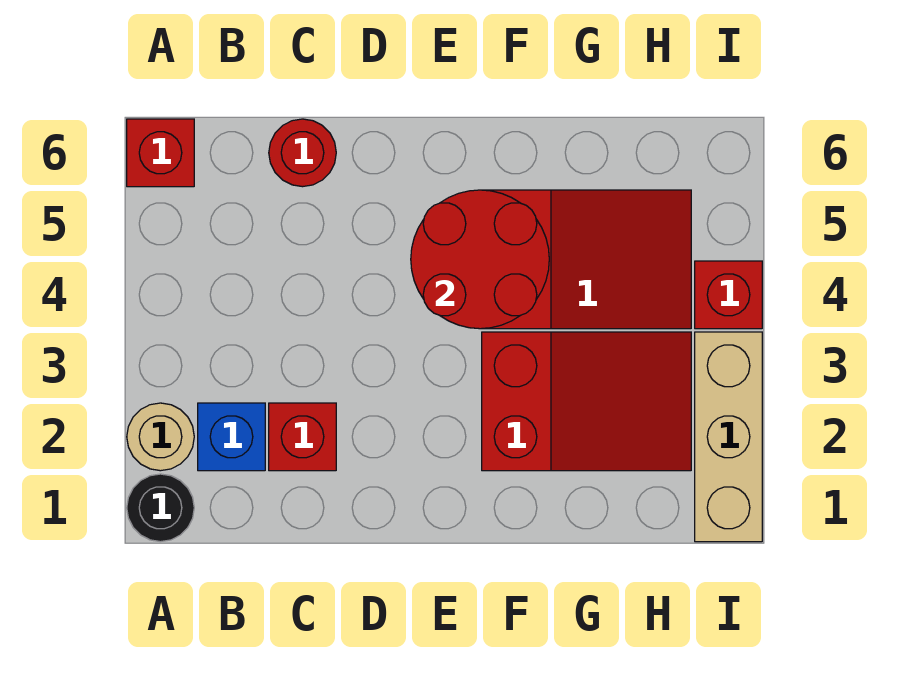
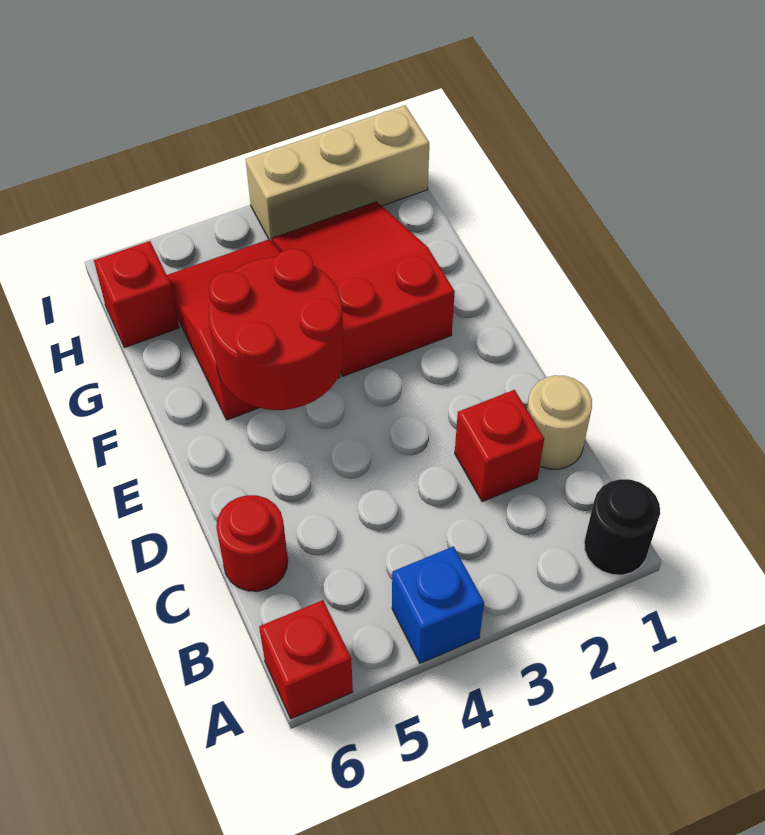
tan round brick A2 level 1 -> tan round brick C1 level 1
blue brick B2 level 1 -> blue brick A4 level 1
red brick I4 level 1 -> red brick H6 level 1

